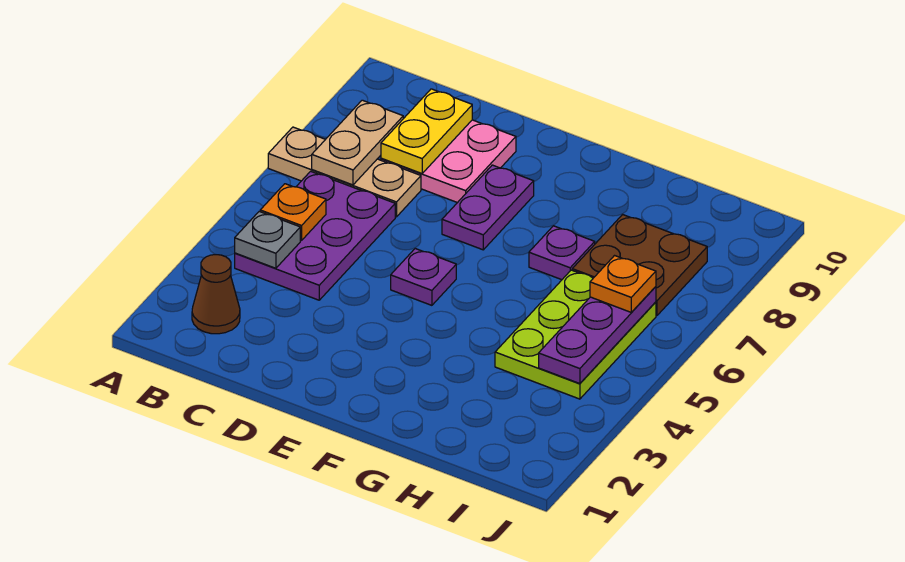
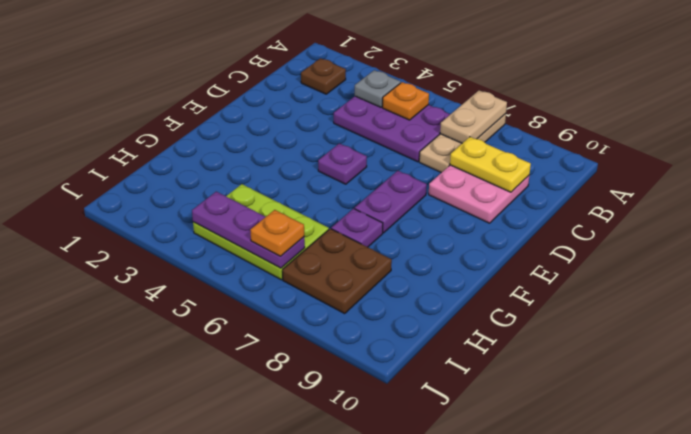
brown cone B2 level 1 -> brown plate B2 level 1
tan plate B7:B8 level 2 -> tan plate A7:B7 level 2
purple plate E7:E8 level 1 -> purple plate E7:F7 level 1

